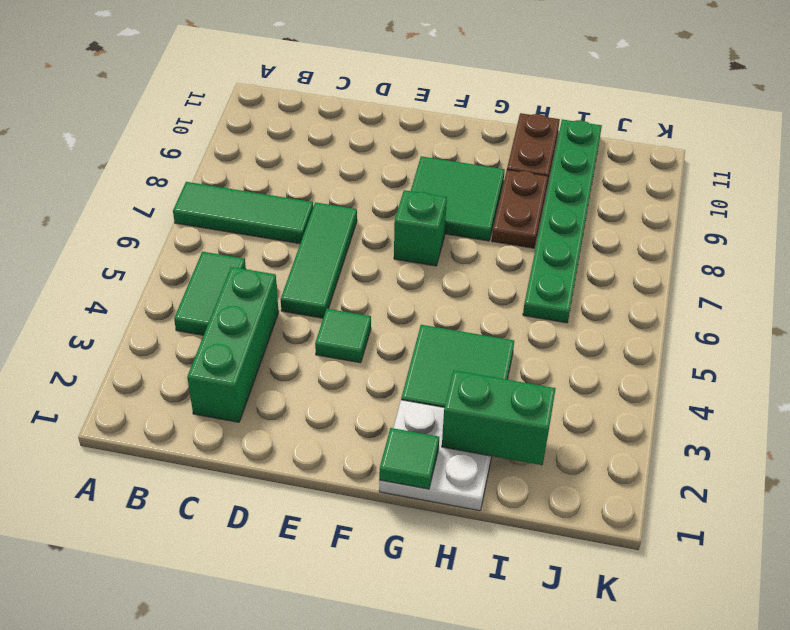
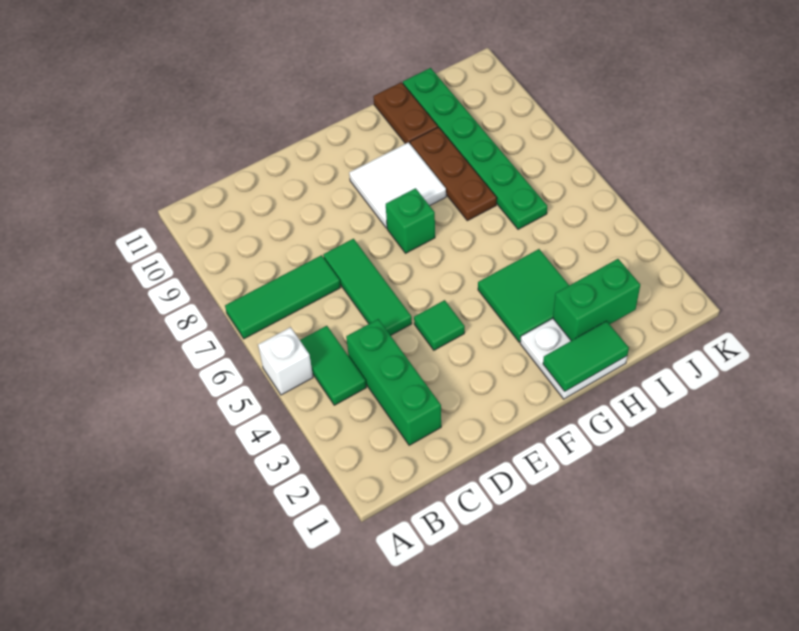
none -> white brick A5 level 1
green tile F8:G9 level 1 -> white tile F8:G9 level 1
green tile G1 level 2 -> green tile G1:H1 level 2
brown plate H8:H9 level 1 -> brown plate H7:H9 level 1

